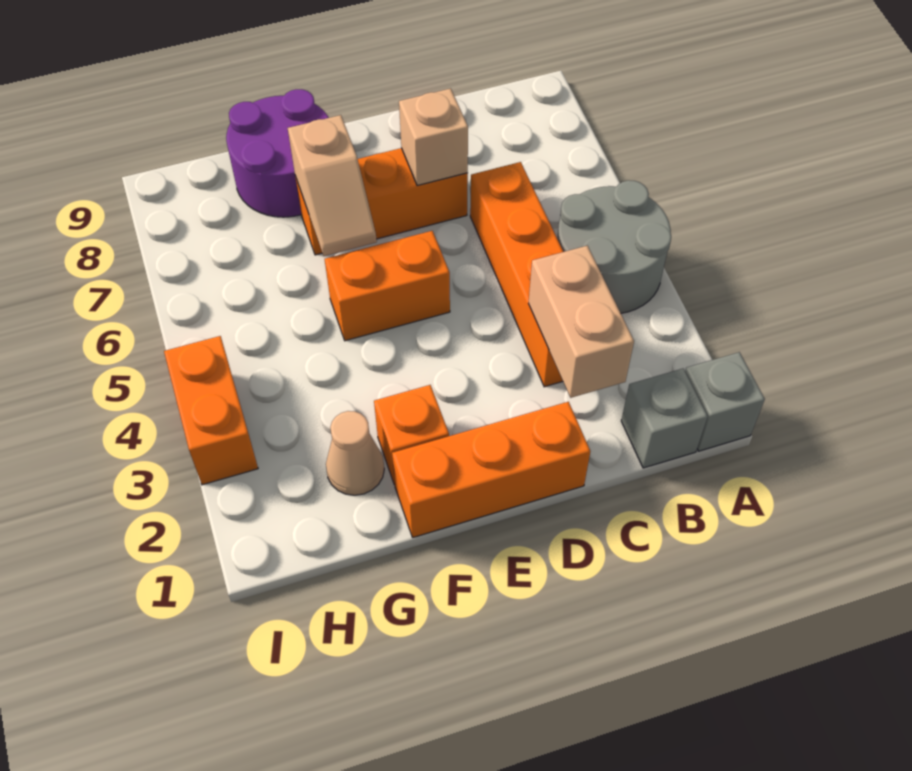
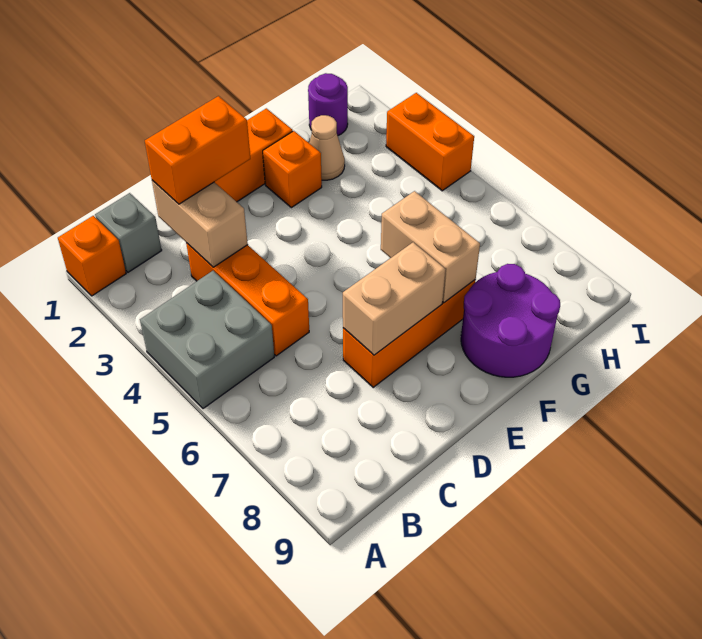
grey brick A1 level 1 -> orange brick A1 level 1
grey round brick A4:B5 level 1 -> grey brick A4:B5 level 1
orange brick C3:C6 level 1 -> orange brick C3:C5 level 1
tan brick D7 level 2 -> tan brick D7:E7 level 2
orange brick E5:F5 level 1 -> orange brick C2:D2 level 3
tan slope F6:F7 level 2 top 7 -> tan brick F6:F7 level 2
none -> purple round brick H1 level 1

